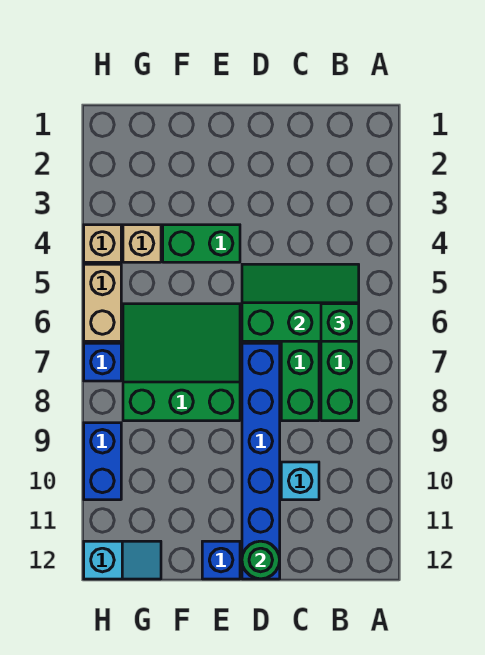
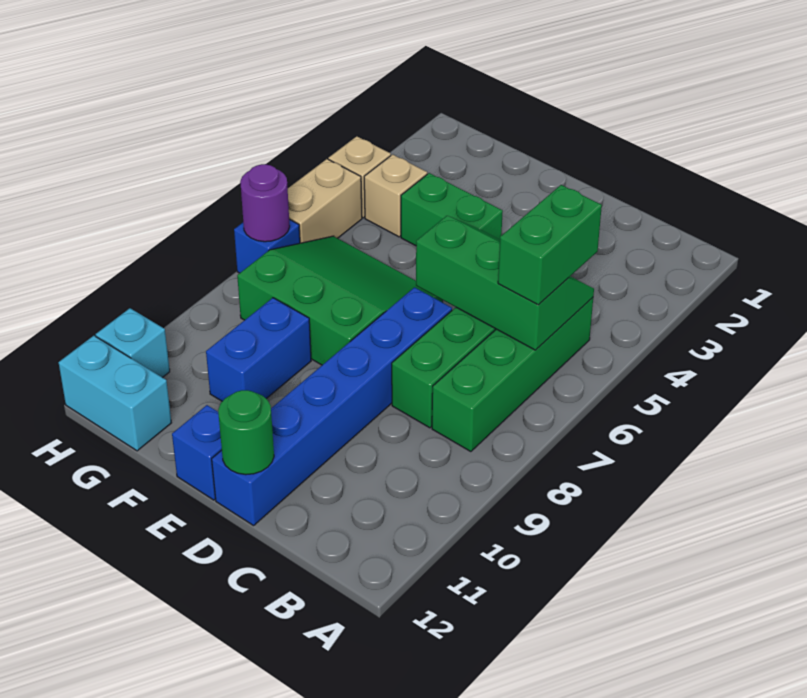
green brick B6 level 3 -> green brick B5:B6 level 3
cyan brick C10 level 1 -> cyan brick H11 level 1
cyan slope G12:H12 level 1 top H -> cyan brick G12:H12 level 1
none -> purple round brick H7 level 2
blue brick H9:H10 level 1 -> blue brick F9:F10 level 1

